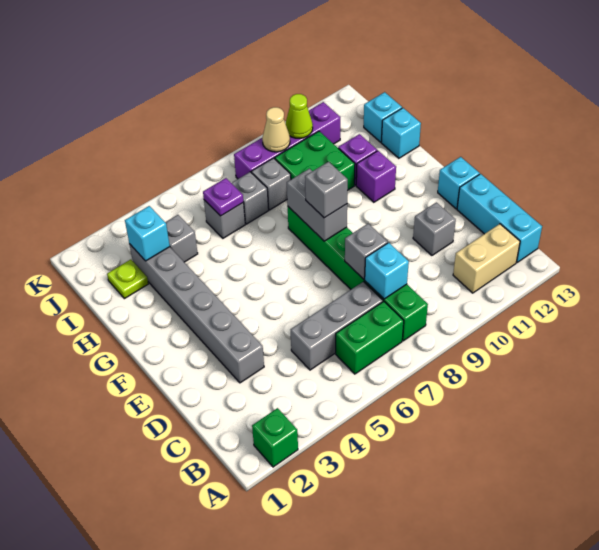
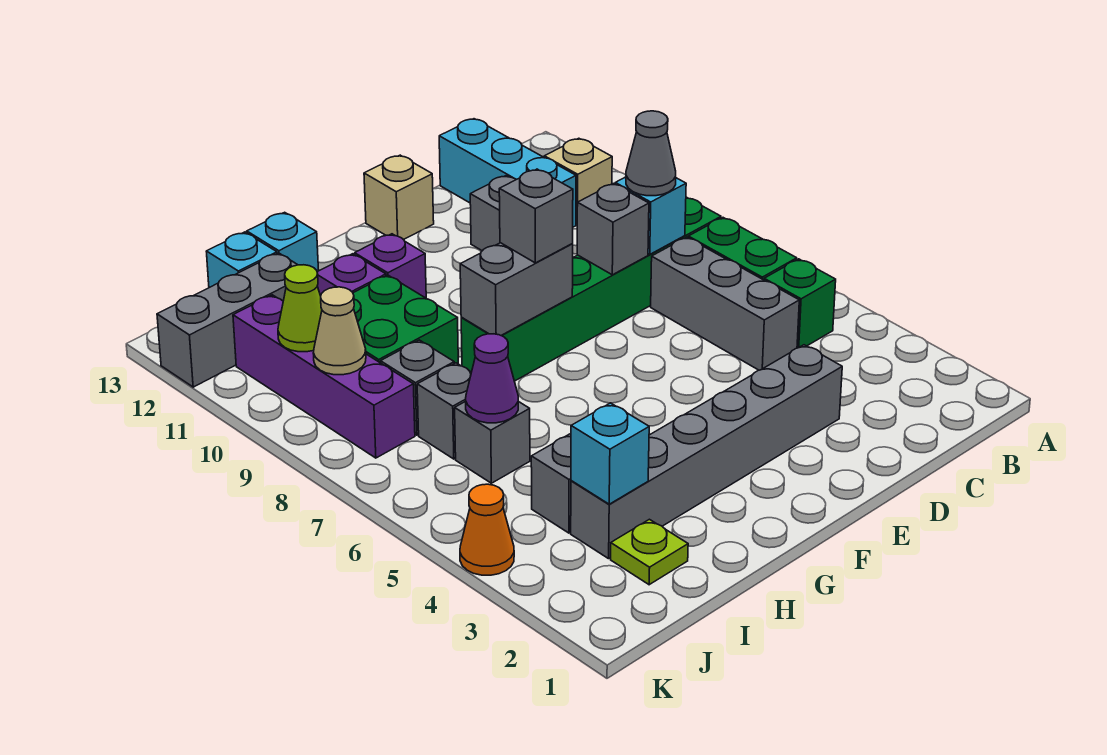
green brick A2 level 1 -> green brick B5 level 1
tan brick B11:B12 level 1 -> tan brick B11 level 1
cyan brick B13:D13 level 1 -> cyan brick C11:C13 level 1
none -> grey cone C8 level 3
cyan brick E13 level 1 -> tan brick E13 level 1
purple plate I6 level 2 -> purple cone I6 level 2
none -> grey brick I12:K12 level 1
none -> orange cone K4 level 1

